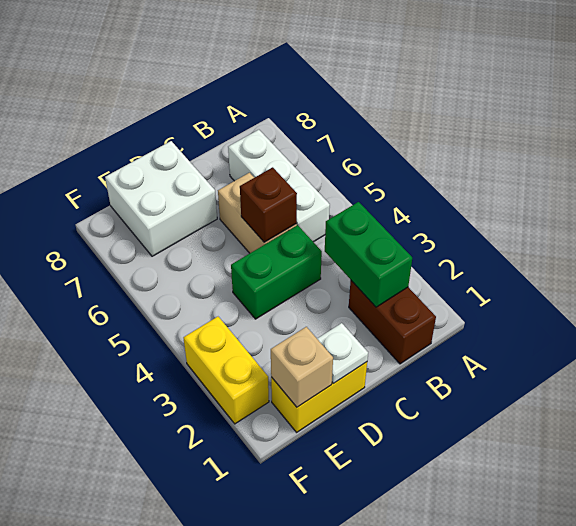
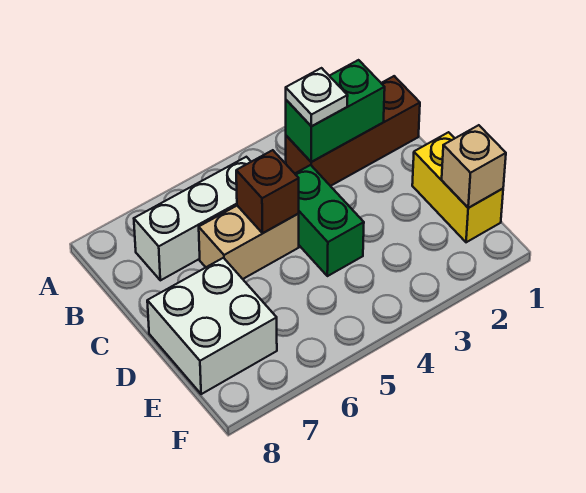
brown brick B1:B2 level 1 -> brown brick B1:B3 level 1
white plate D1 level 2 -> white plate B3 level 3
yellow brick F2:F3 level 1 -> none

